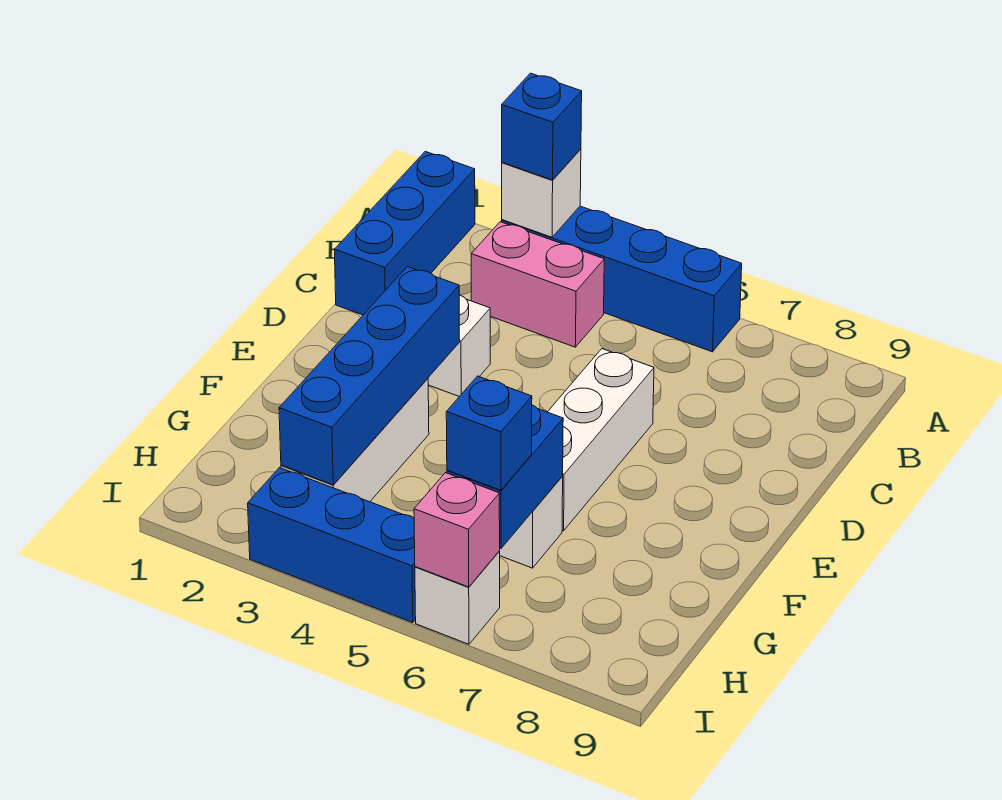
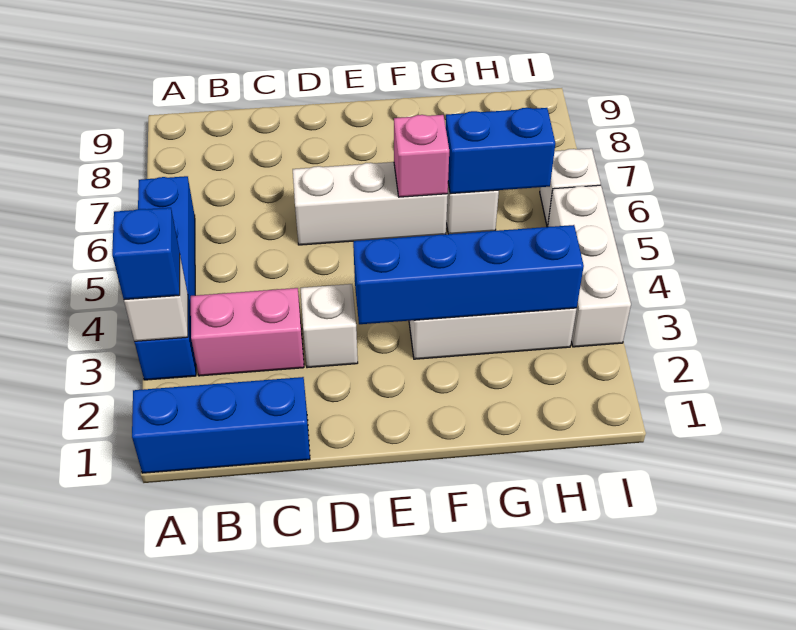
pink brick B3:B4 level 1 -> pink brick B3:C3 level 1
blue brick H6 level 3 -> none
blue brick I3:I5 level 1 -> white brick I3:I5 level 1
pink brick I6 level 2 -> pink brick F6 level 2

